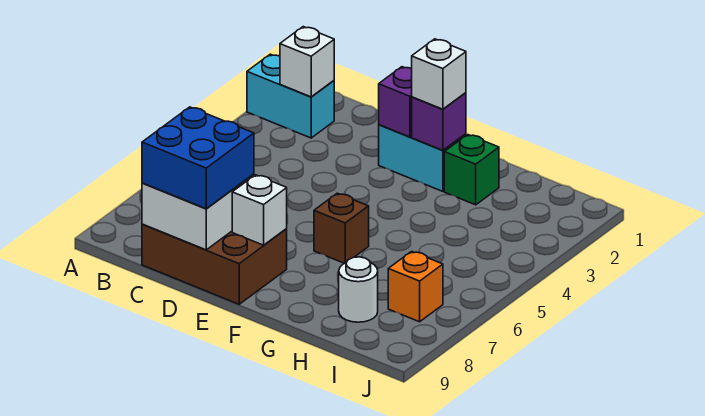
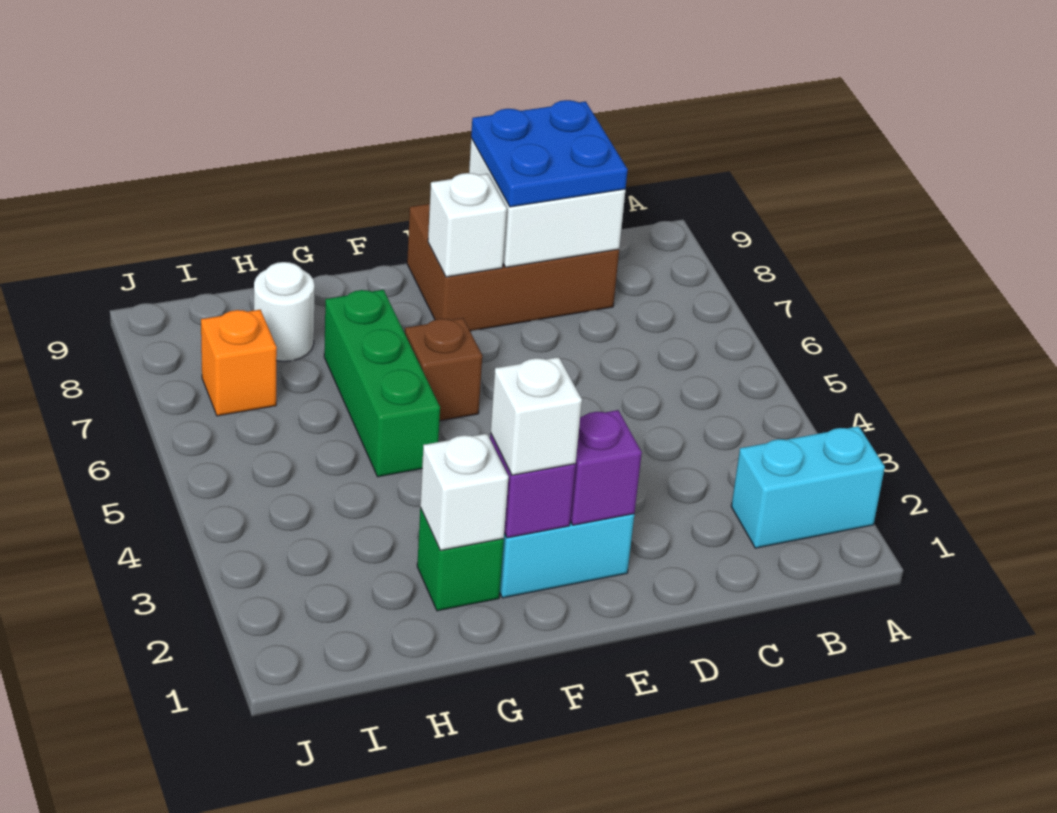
white brick B2 level 2 -> white brick G2 level 2
blue brick C8:D9 level 3 -> blue plate C8:D9 level 3
none -> green brick G5:G7 level 1

